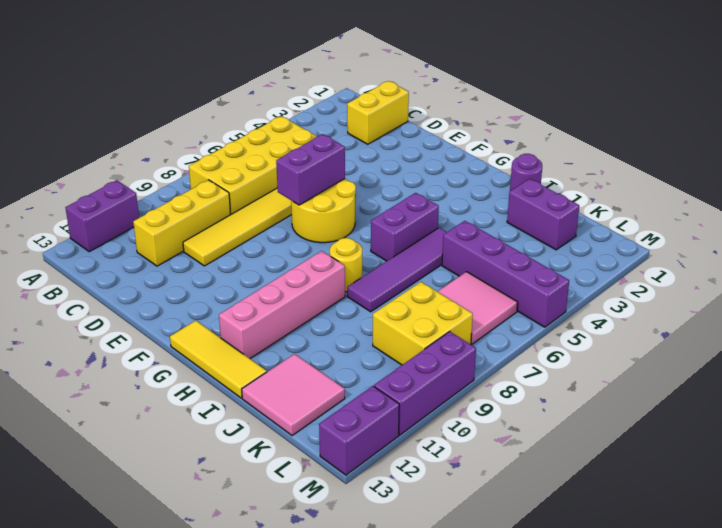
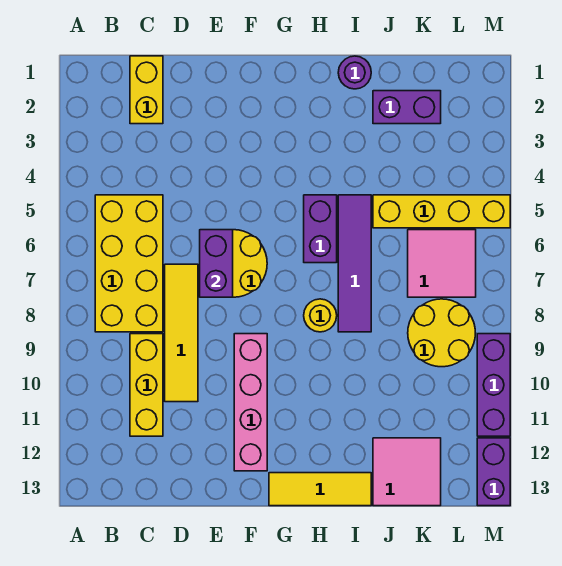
purple brick A11:A12 level 1 -> none
pink brick H9:H12 level 1 -> pink brick F9:F12 level 1
purple brick J5:M5 level 1 -> yellow brick J5:M5 level 1
yellow brick K8:L9 level 1 -> yellow round brick K8:L9 level 1

